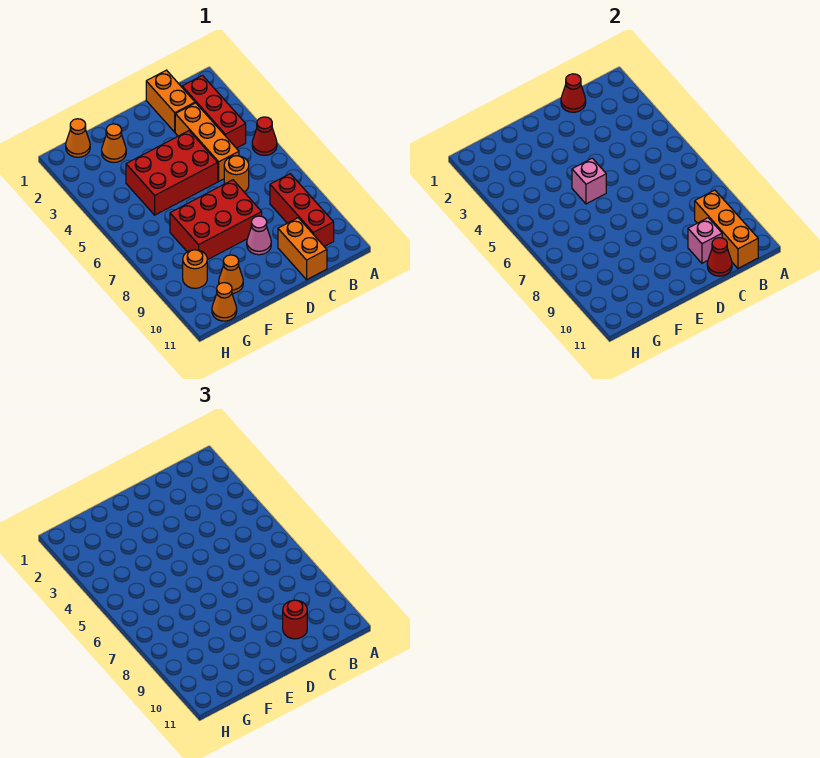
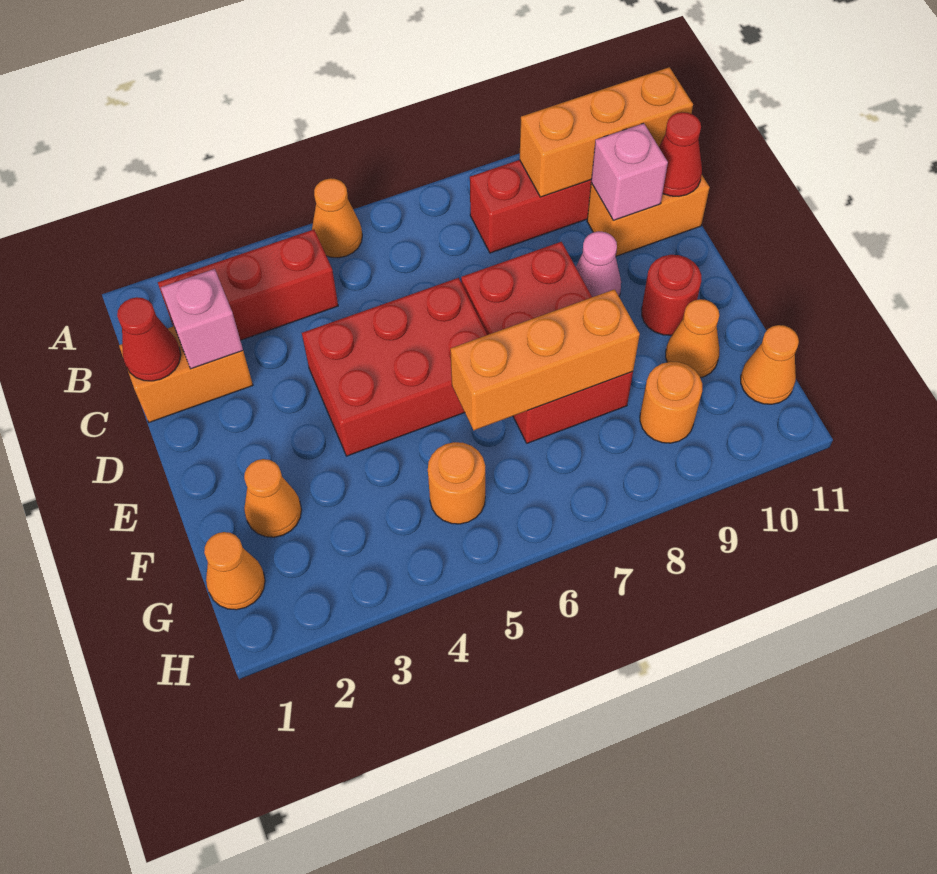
red cone A5 level 1 -> orange cone A5 level 1
orange brick C3:C5 level 1 -> orange brick F6:F8 level 2
orange round brick C6 level 1 -> orange round brick G5 level 1
red round brick C10 level 3 -> red round brick E10 level 1
red brick D4:F5 level 1 -> red brick D4:E6 level 1
pink brick E5 level 2 -> pink brick C2 level 2

